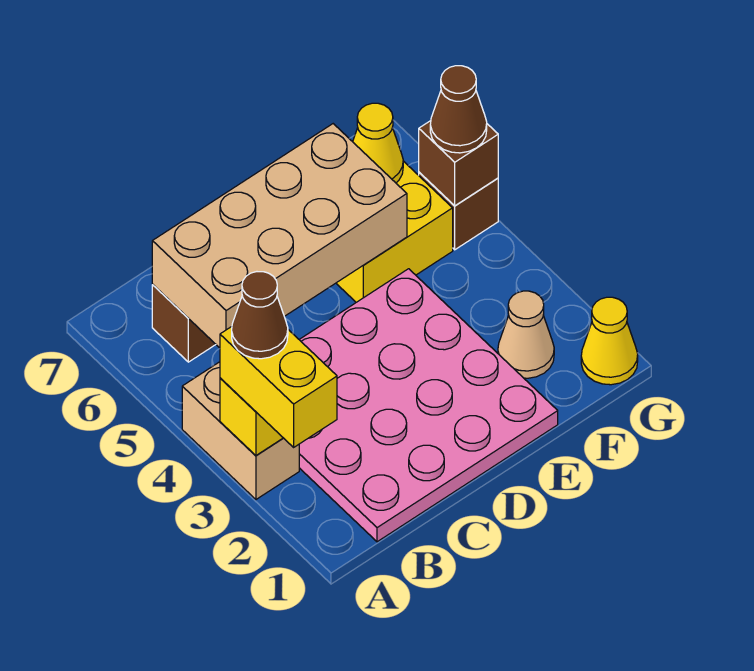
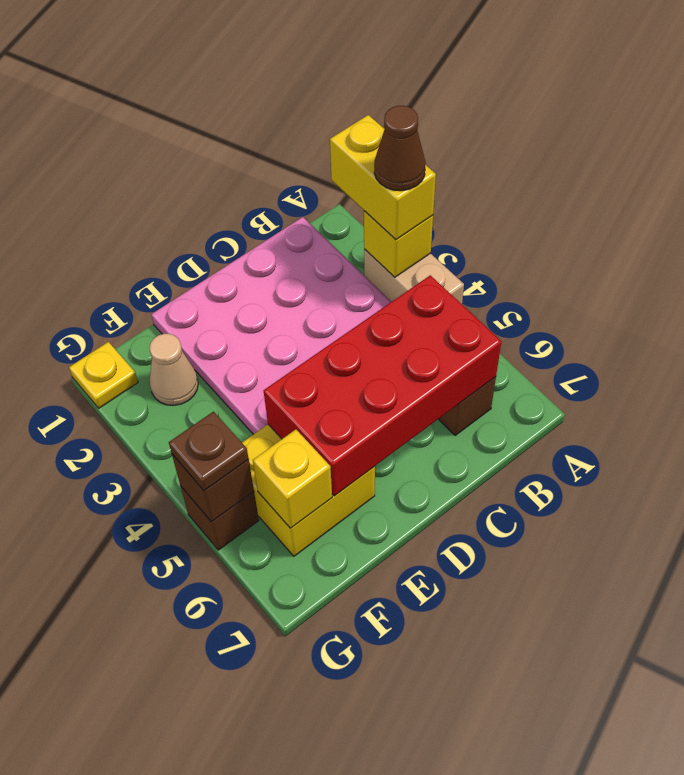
tan brick B5:E6 level 2 -> red brick B5:E6 level 2
yellow cone F6 level 2 -> yellow brick F6 level 2
yellow cone G1 level 1 -> yellow plate G1 level 1
brown cone G5 level 3 -> brown plate G5 level 3

